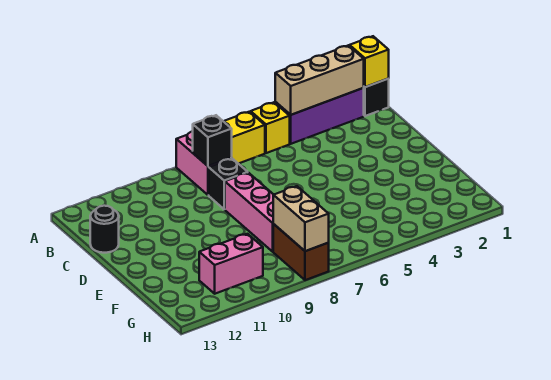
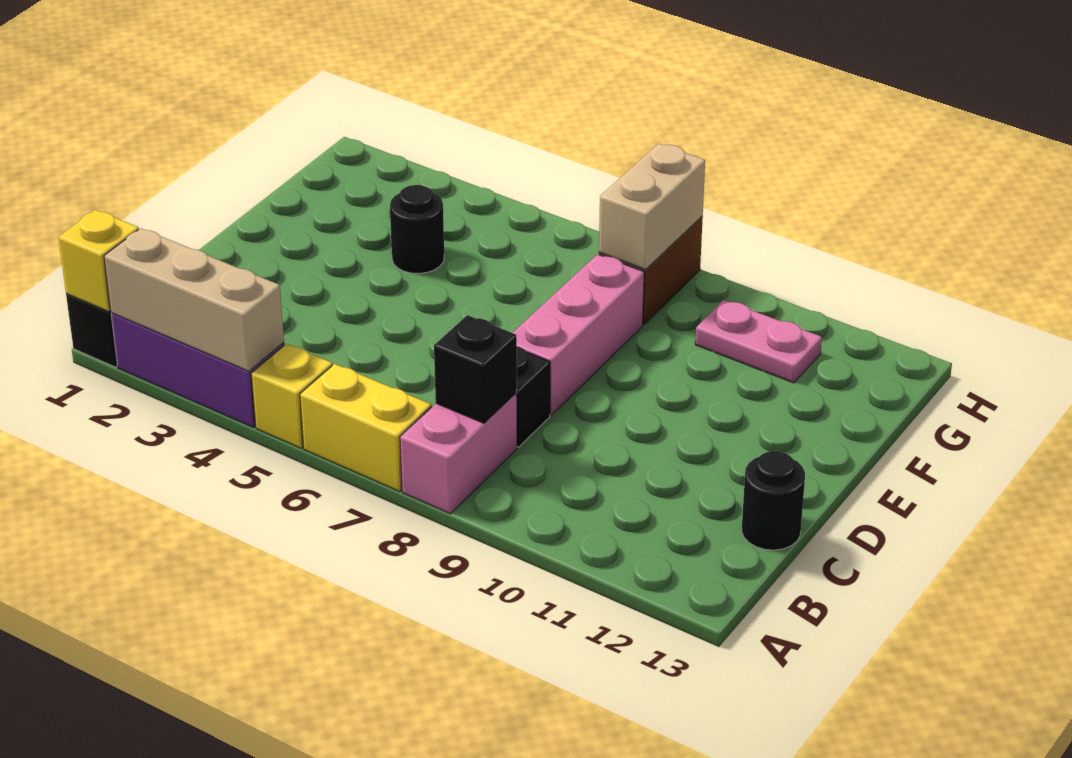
none -> black round brick F4 level 1
pink brick G10:G11 level 1 -> pink plate G10:G11 level 1

